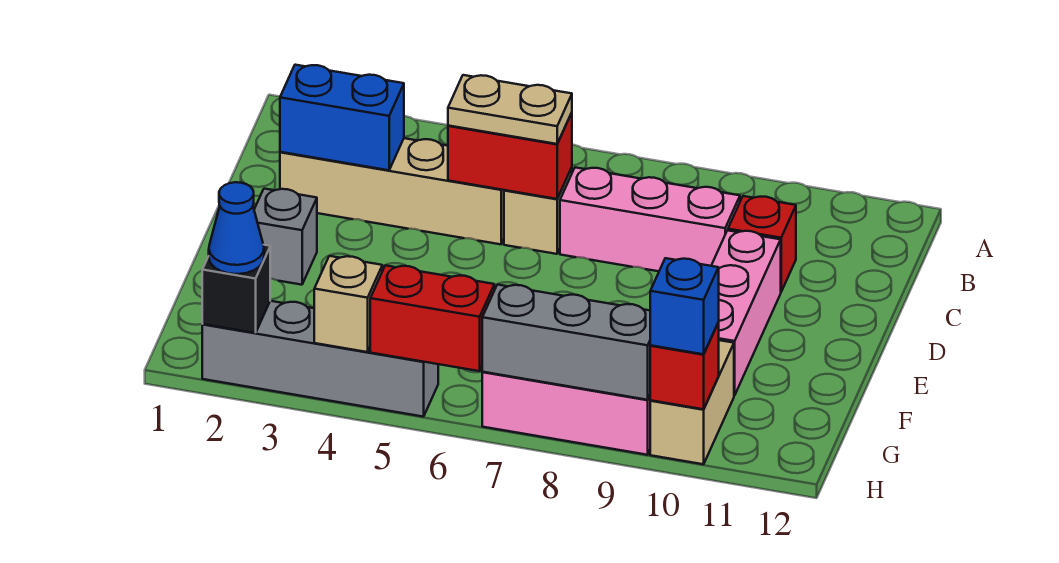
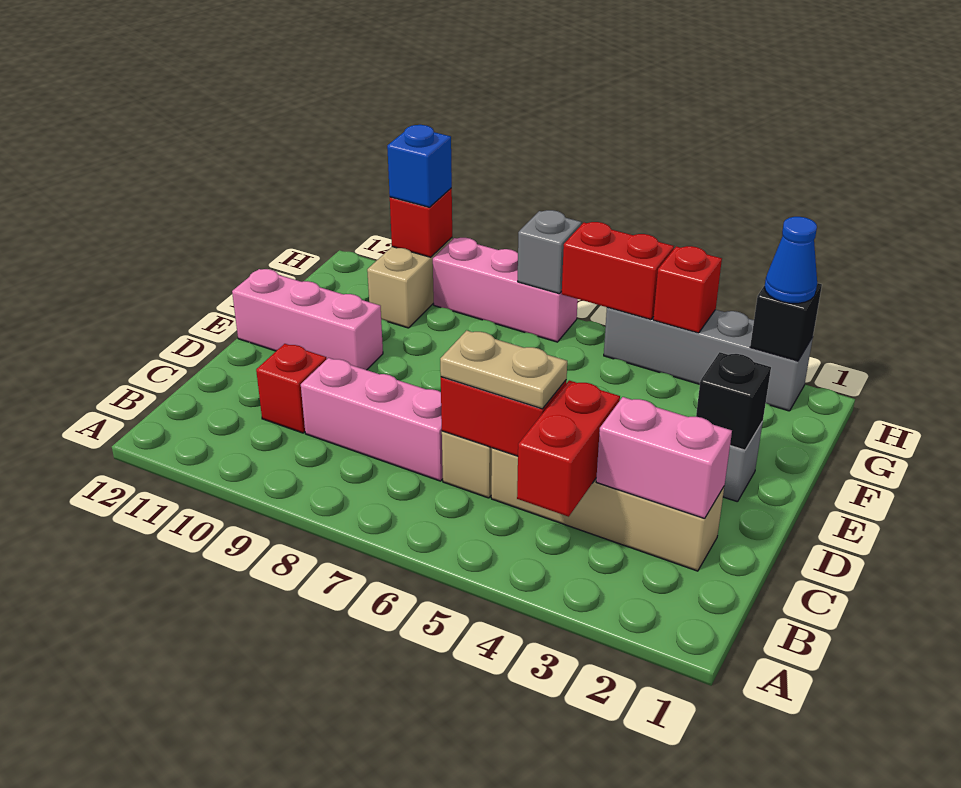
none -> red brick B4:C4 level 2
blue brick C2:C3 level 2 -> pink brick C2:C3 level 2
pink brick D10:F10 level 1 -> pink brick E10:E12 level 1
none -> black brick E2 level 2
tan brick H4 level 2 -> red brick H4 level 2
grey brick H7:H9 level 2 -> grey brick H7 level 2

